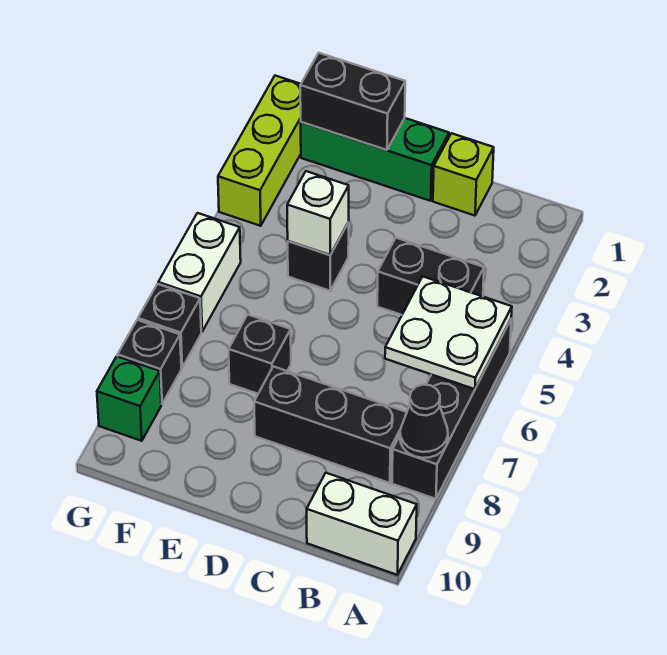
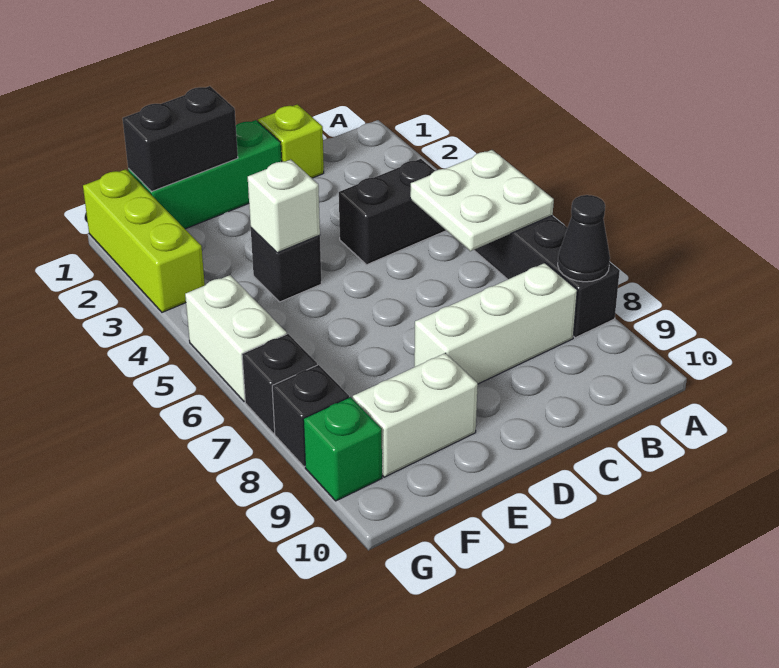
white brick A10:B10 level 1 -> white brick E9:F9 level 1
black brick B8:D8 level 1 -> white brick B8:D8 level 1
black brick E7 level 1 -> none

